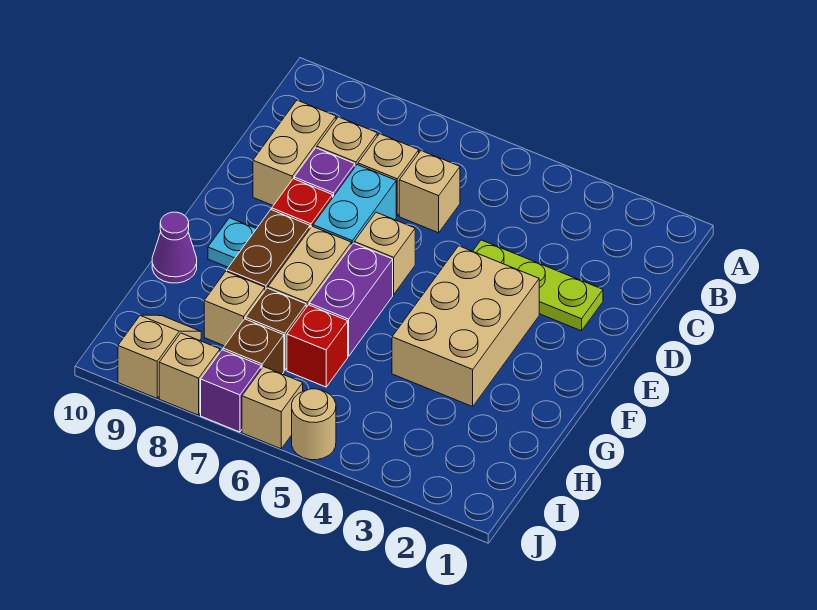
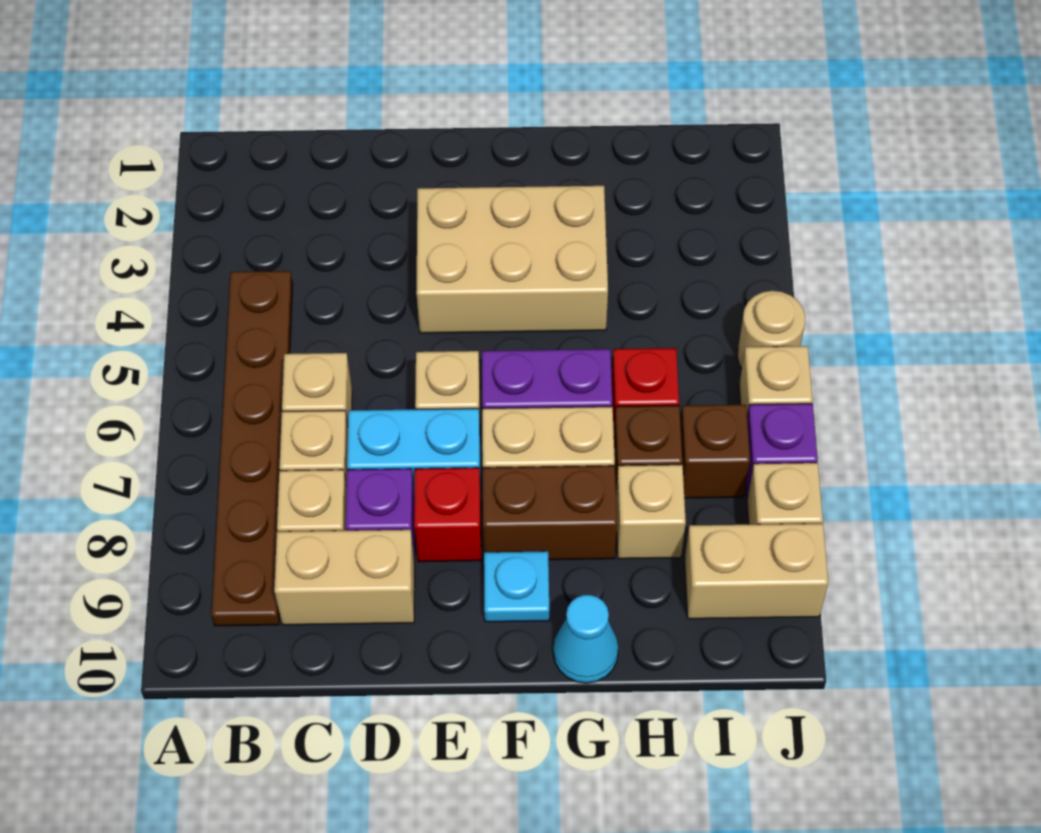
none -> brown plate B4:B9 level 1
lime plate D2:D4 level 1 -> none
purple cone G10 level 1 -> cyan cone G10 level 1
tan slope I9:J9 level 1 top J -> tan brick I9:J9 level 1

